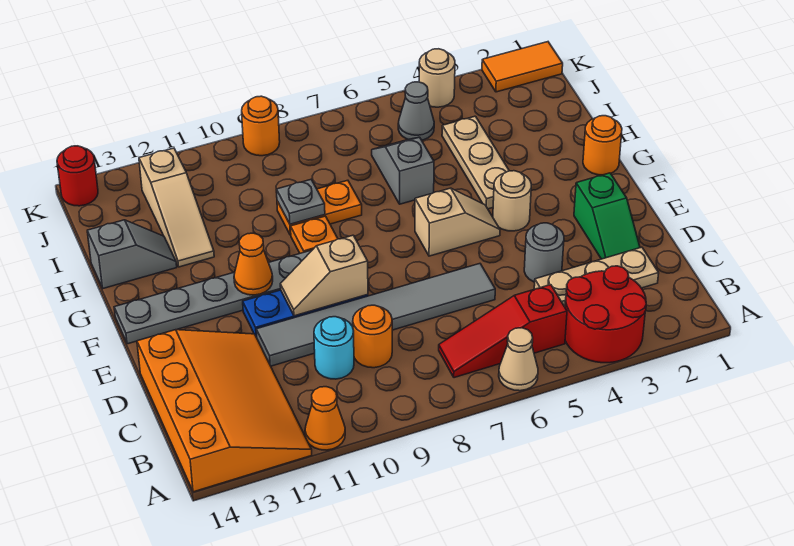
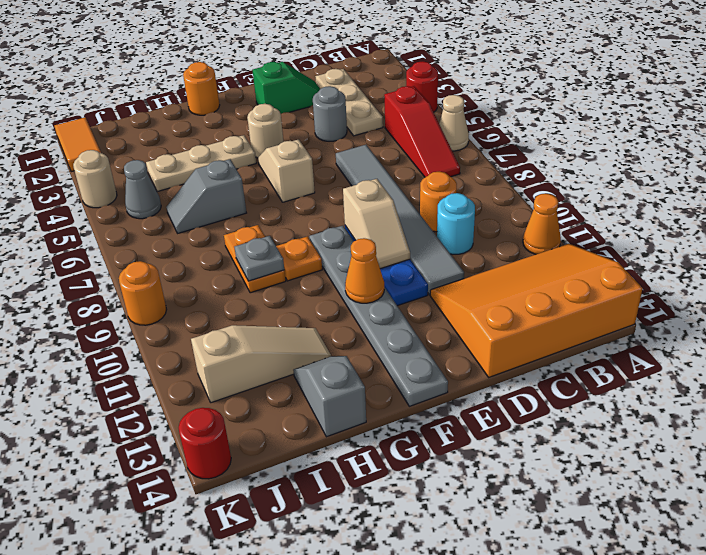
red round brick A3:B4 level 1 -> red round brick A4 level 1

